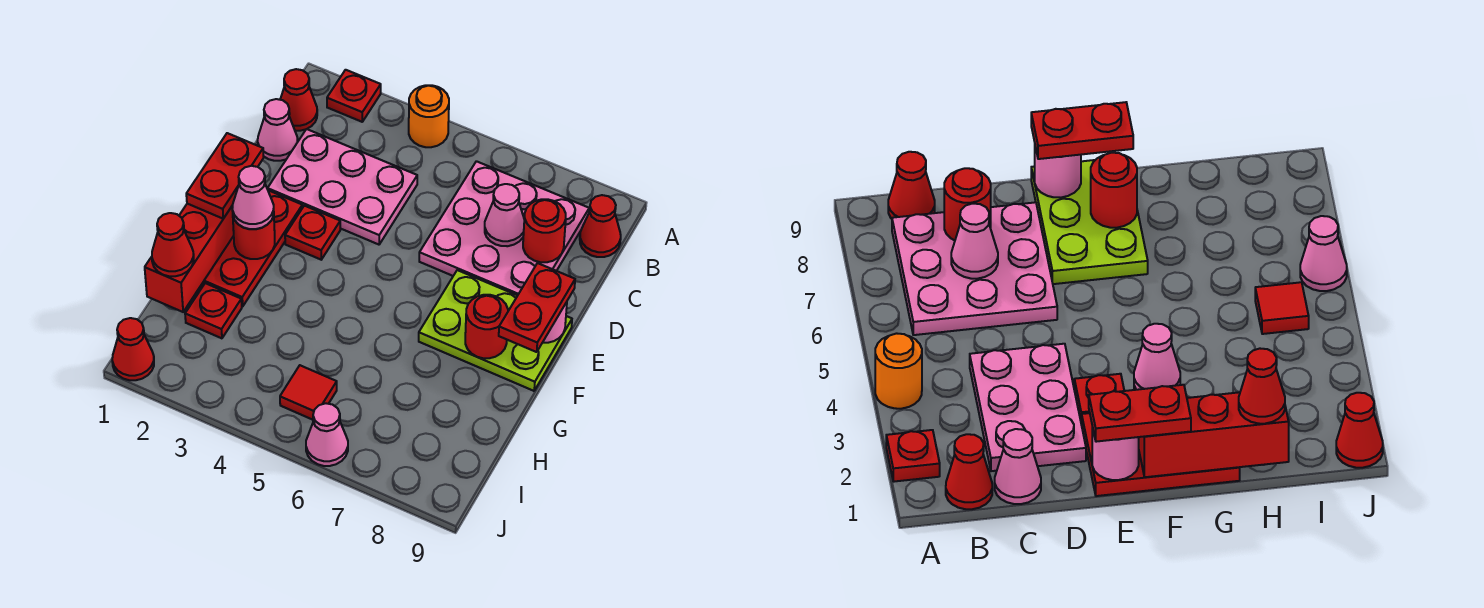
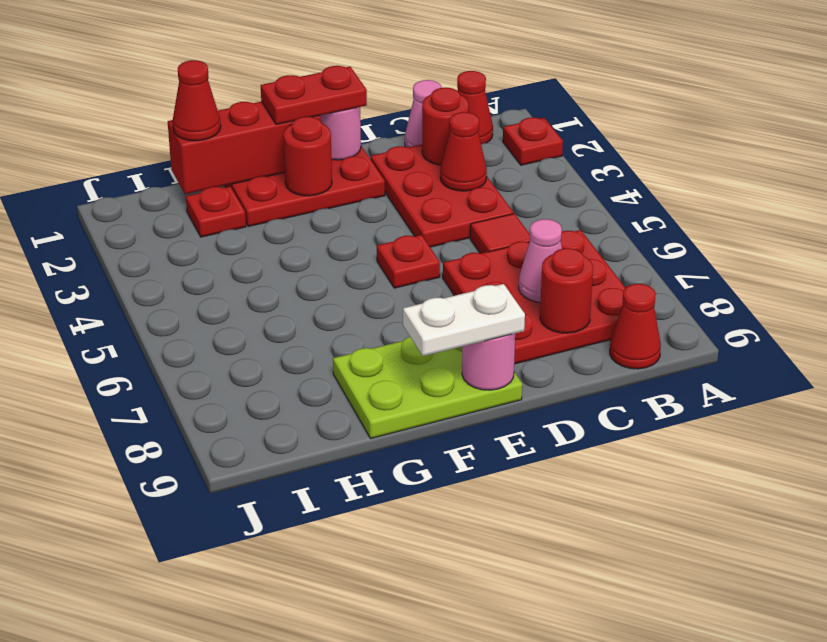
orange round brick A4 level 1 -> none
pink plate B6:D8 level 1 -> red plate B6:D8 level 1
pink plate C2:D4 level 1 -> red plate C2:D4 level 1
red plate E3 level 1 -> red plate E5 level 1
lime plate E7:F9 level 1 -> lime plate E8:G9 level 1
red plate E9:F9 level 3 -> white plate E9:F9 level 3
pink cone F2 level 3 -> none
red round brick F8 level 2 -> red round brick C2 level 2
red tile I5 level 1 -> red tile C5 level 1
red cone J1 level 1 -> red cone C3 level 2
pink cone J6 level 1 -> none

